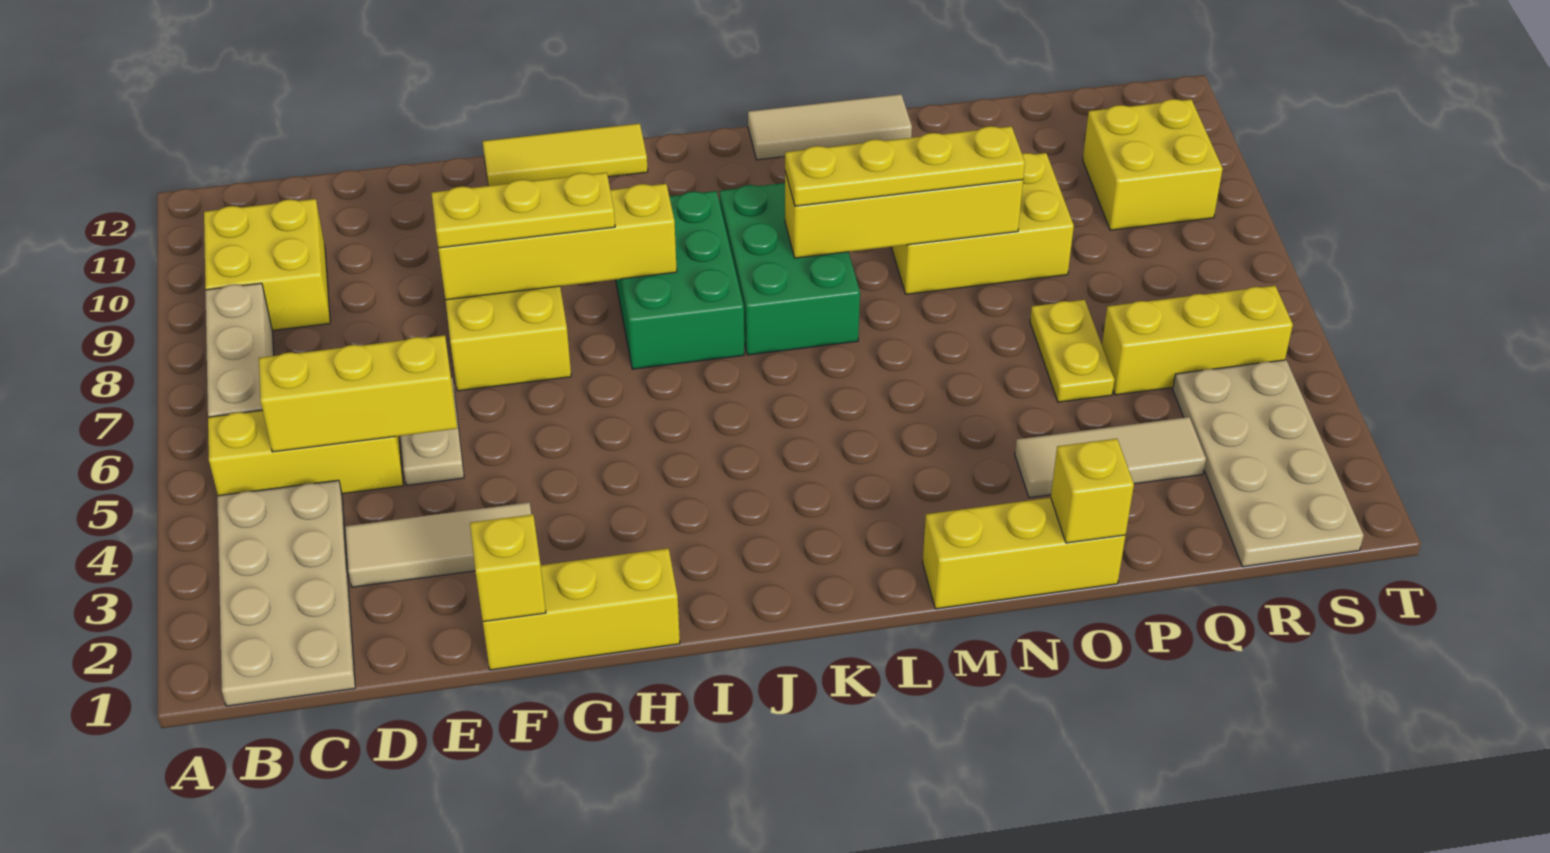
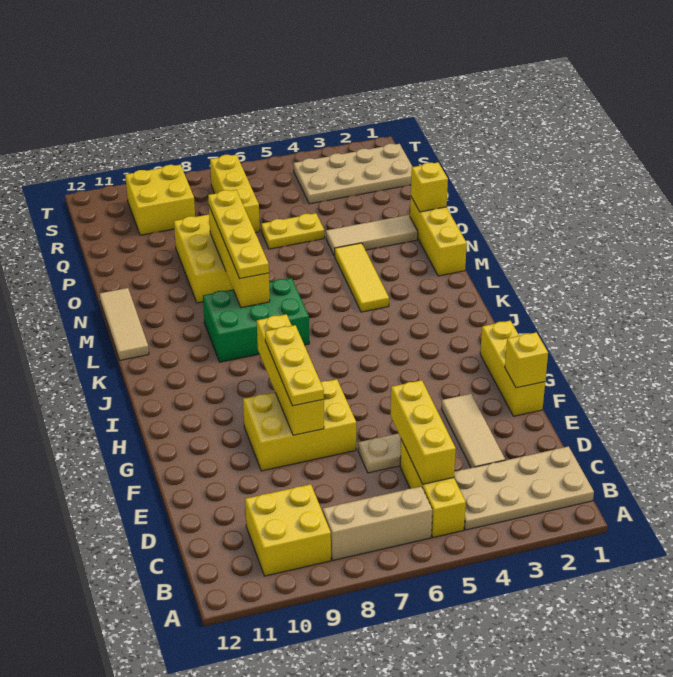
yellow tile G12:I12 level 1 -> yellow tile L4:N4 level 1
green brick I7:J9 level 1 -> none
tan tile O3:Q3 level 1 -> tan tile O2:O4 level 1
yellow brick Q5:S5 level 1 -> yellow brick Q7:S7 level 1

